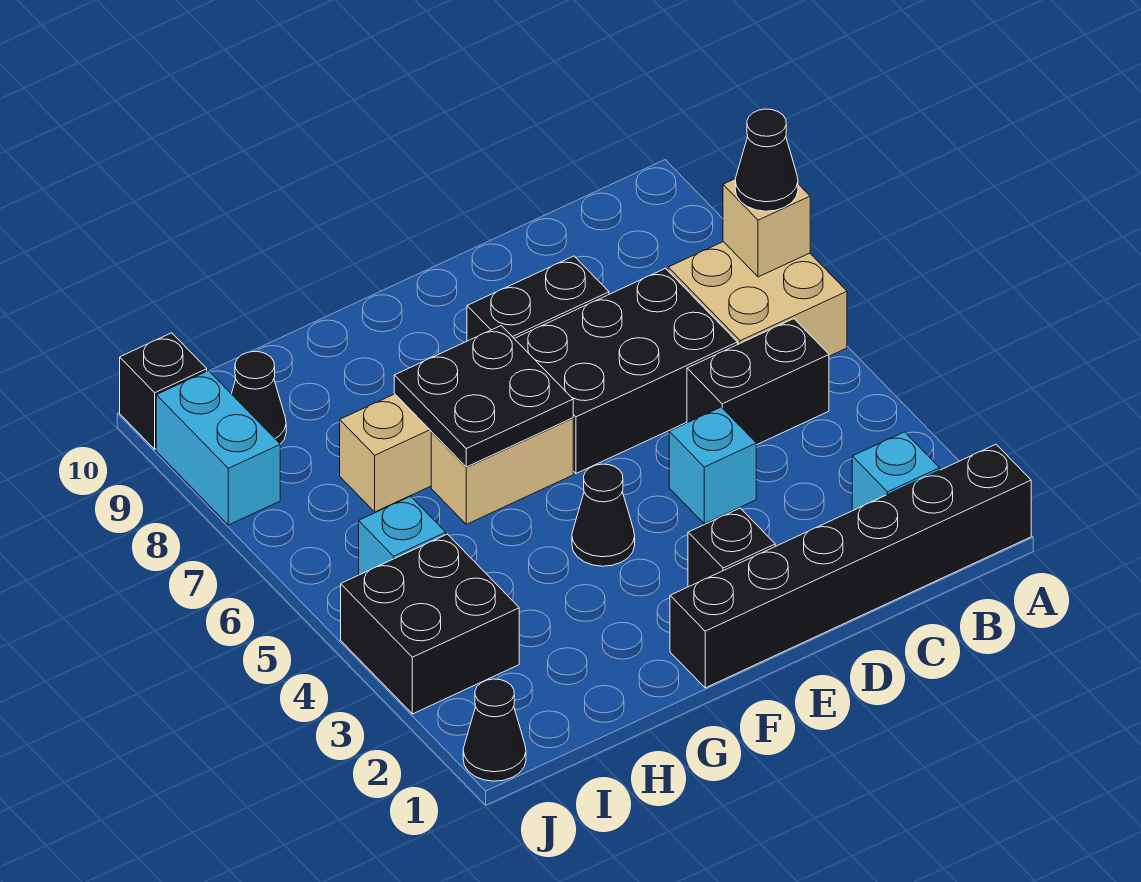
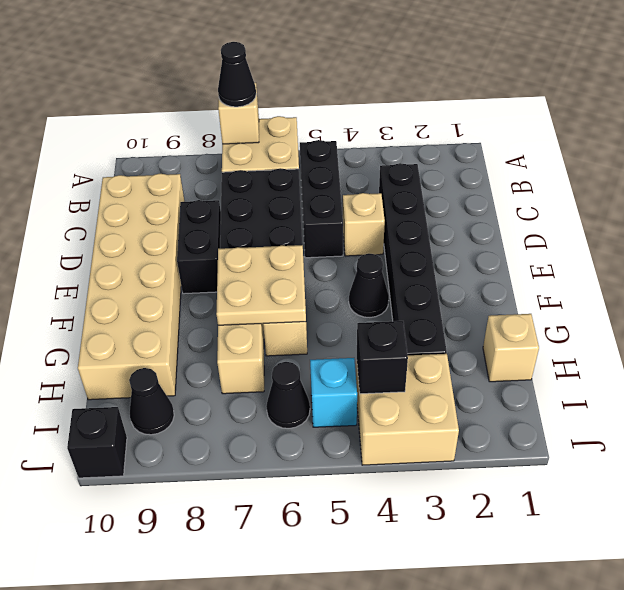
black brick A1:F1 level 1 -> black brick C3:H3 level 1
cyan brick B2 level 1 -> none
black brick B5:C5 level 1 -> black brick B5:D5 level 1
none -> tan brick C9:H10 level 1
cyan brick D4 level 1 -> tan brick D4 level 1
black brick E2 level 1 -> black brick I4 level 2
black plate F6:G7 level 2 -> tan plate F6:G7 level 2
none -> tan brick H1 level 1
black brick I3:J4 level 1 -> tan brick I3:J4 level 1
black cone J1 level 1 -> black cone I6 level 1
cyan brick J8:J9 level 1 -> none

